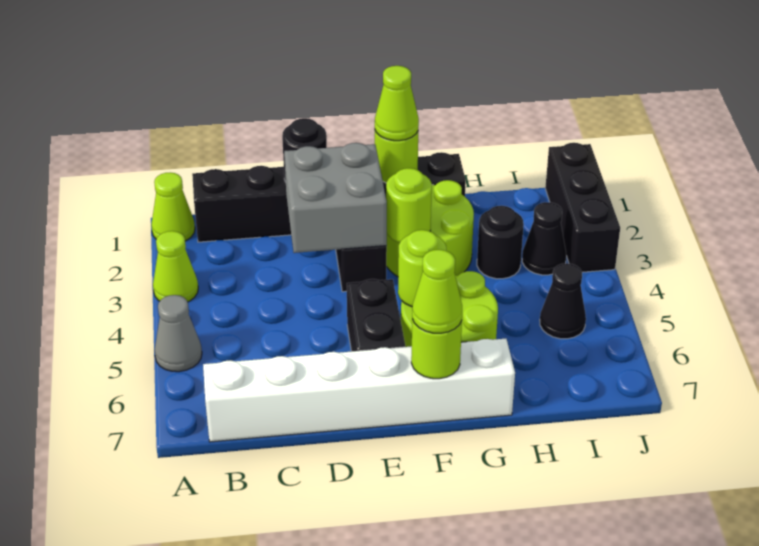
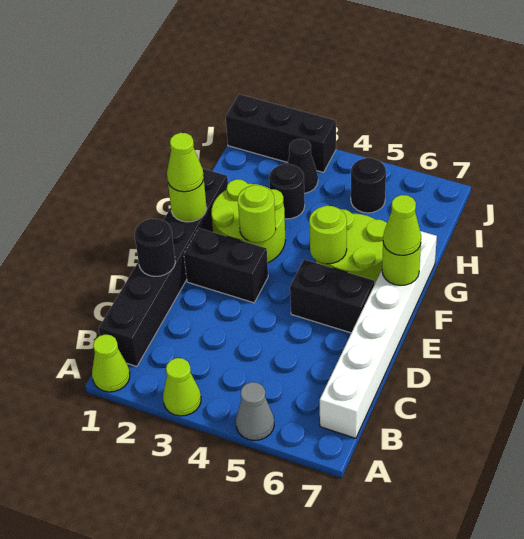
grey brick D2:E3 level 2 -> none
black cone I5 level 1 -> black round brick I5 level 1

